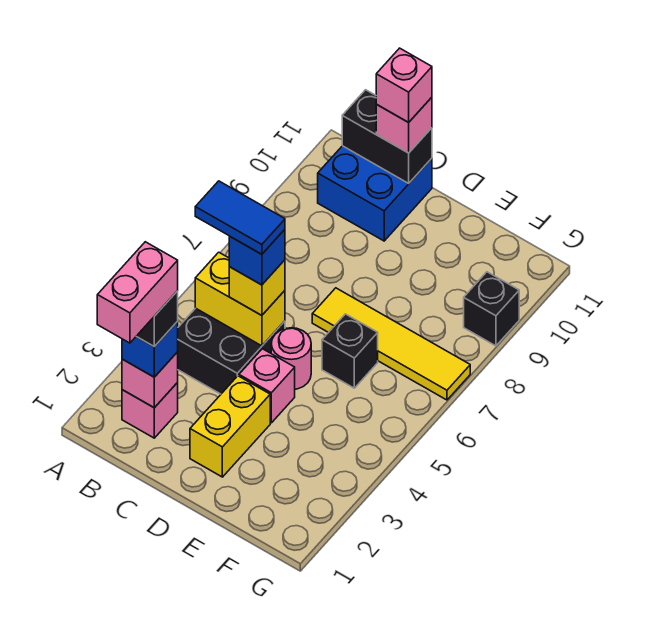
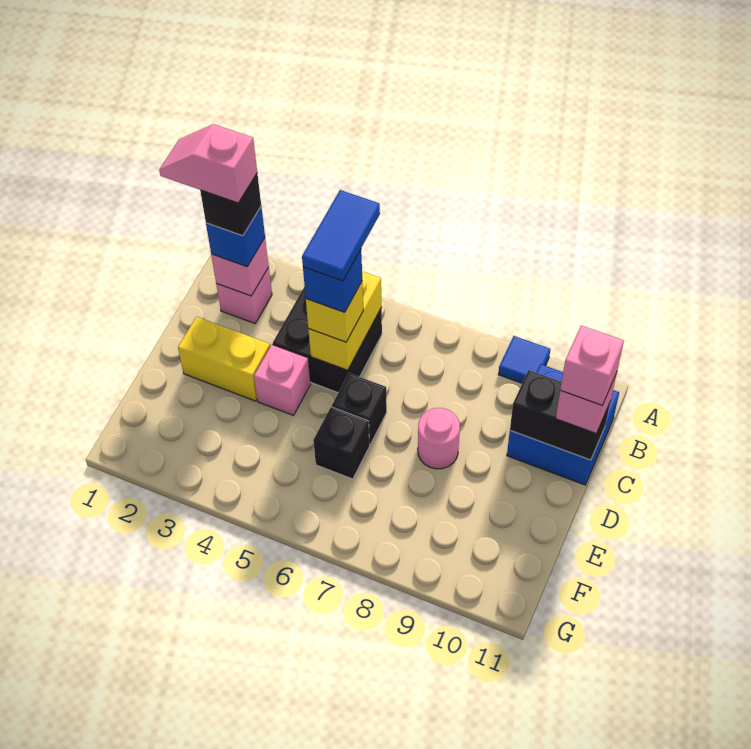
none -> blue tile A9 level 1
pink brick B1:B2 level 5 -> pink slope B1:B2 level 5 top 2
black brick B11:C11 level 2 -> black brick C10:C11 level 2
pink round brick D5 level 1 -> pink round brick D8 level 1
yellow tile D7:G7 level 1 -> none
black brick G9 level 1 -> black brick D6 level 1

